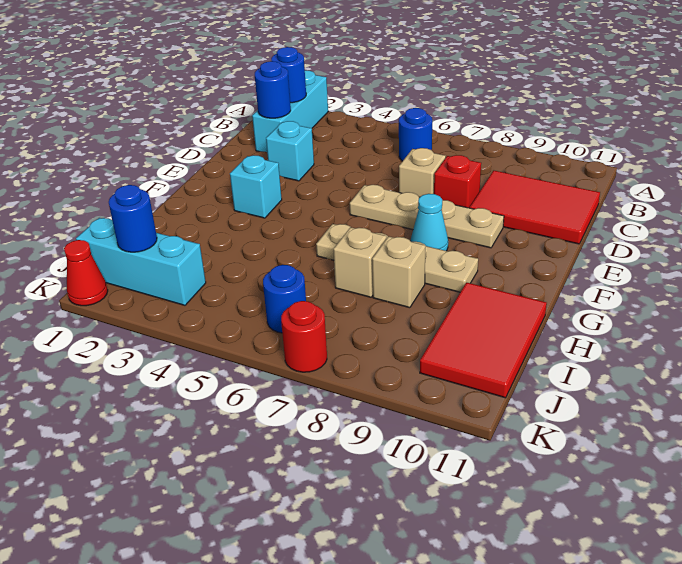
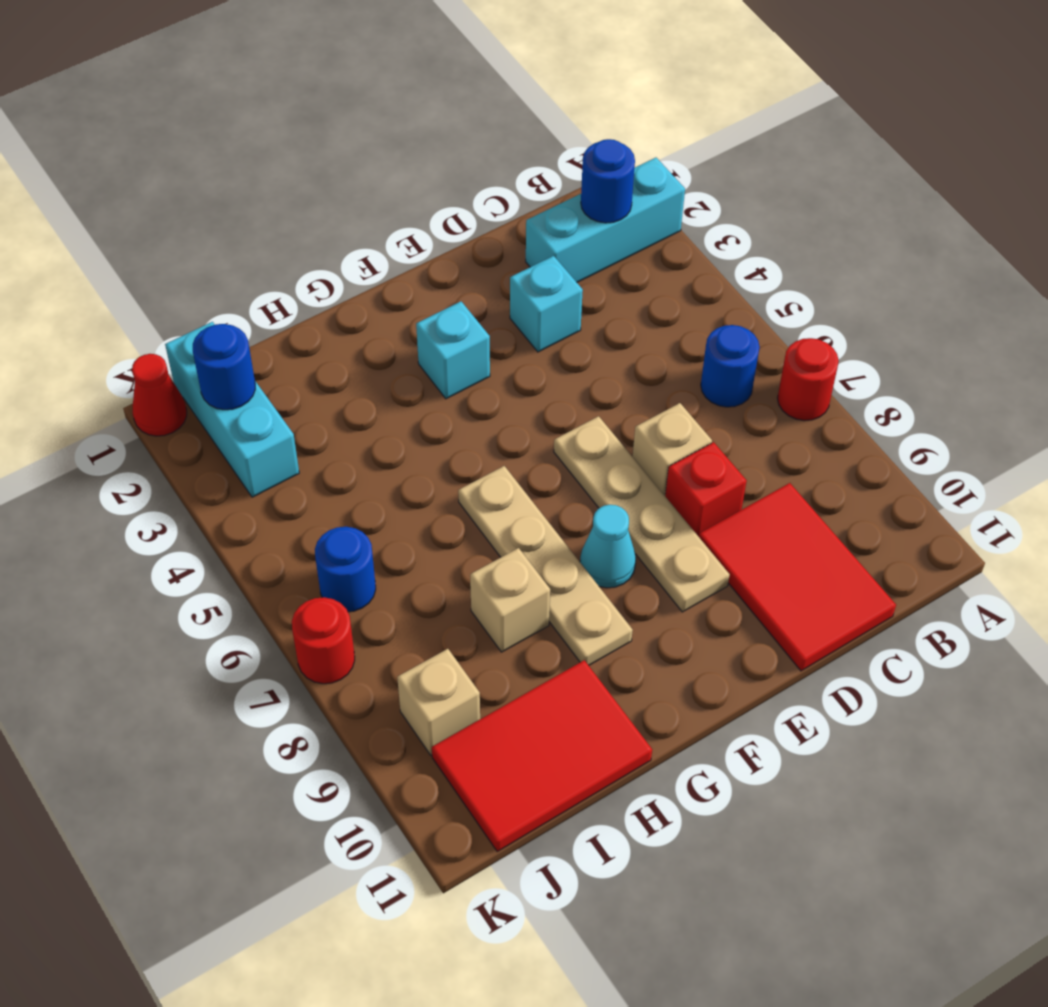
none -> red round brick A7 level 1
blue round brick C2 level 2 -> none
tan brick H7 level 1 -> tan brick J9 level 1

